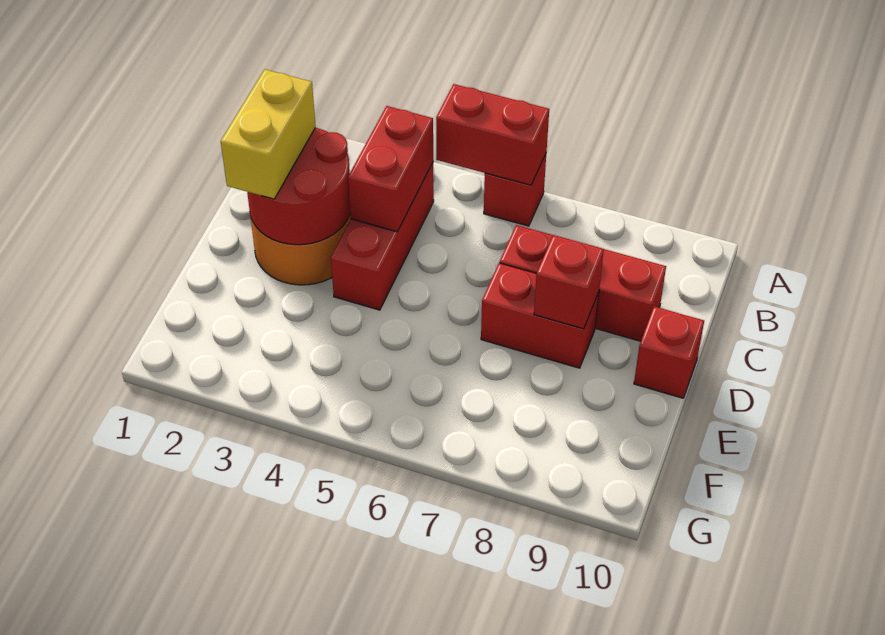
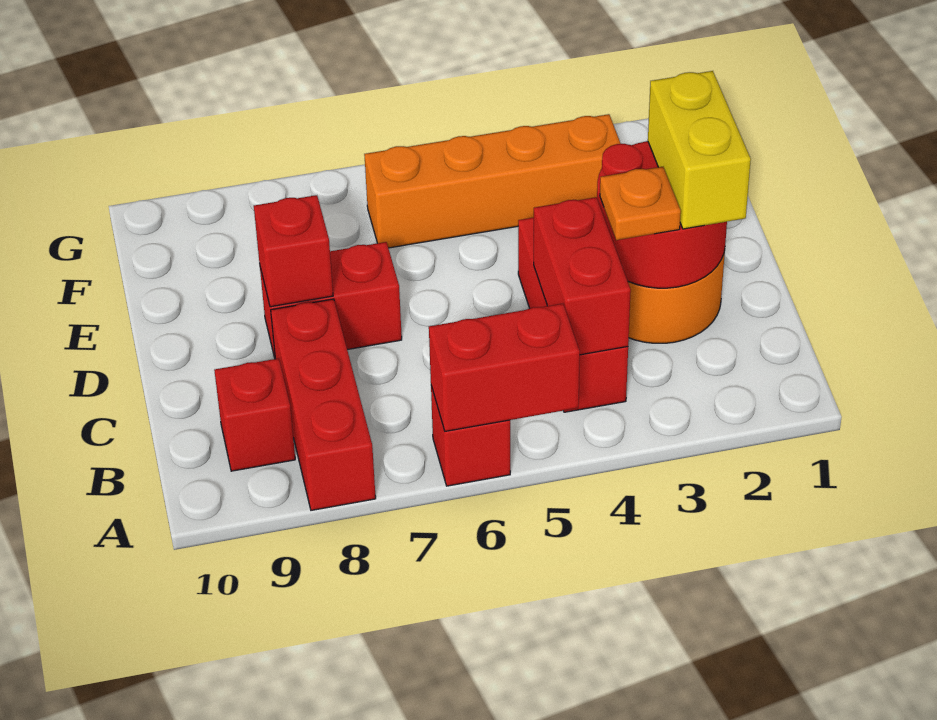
none -> orange plate C3 level 3
red brick C7:C9 level 1 -> red brick A8:C8 level 1
red brick D10 level 1 -> red brick B9 level 1
none -> orange brick F3:F6 level 1

